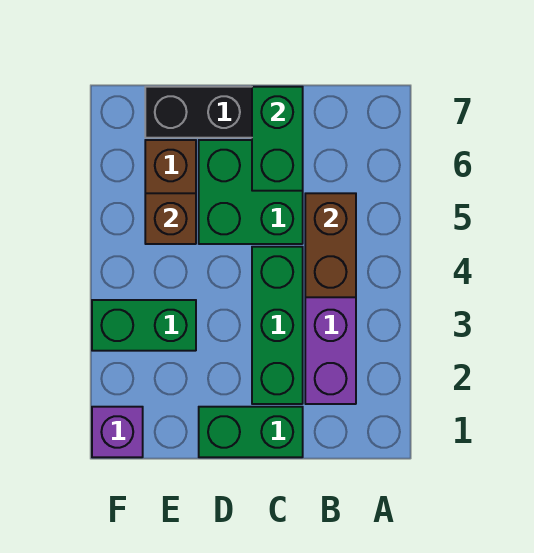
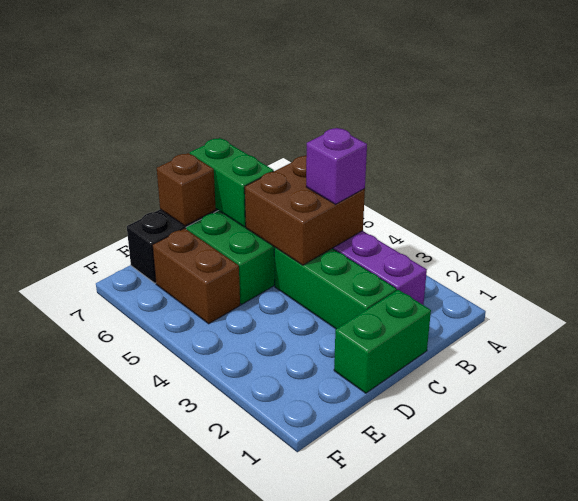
brown brick B4:B5 level 2 -> brown brick B4:C5 level 2
green brick E3:F3 level 1 -> none
brown brick E5 level 2 -> brown brick D7 level 2
purple brick F1 level 1 -> purple brick B4 level 3

